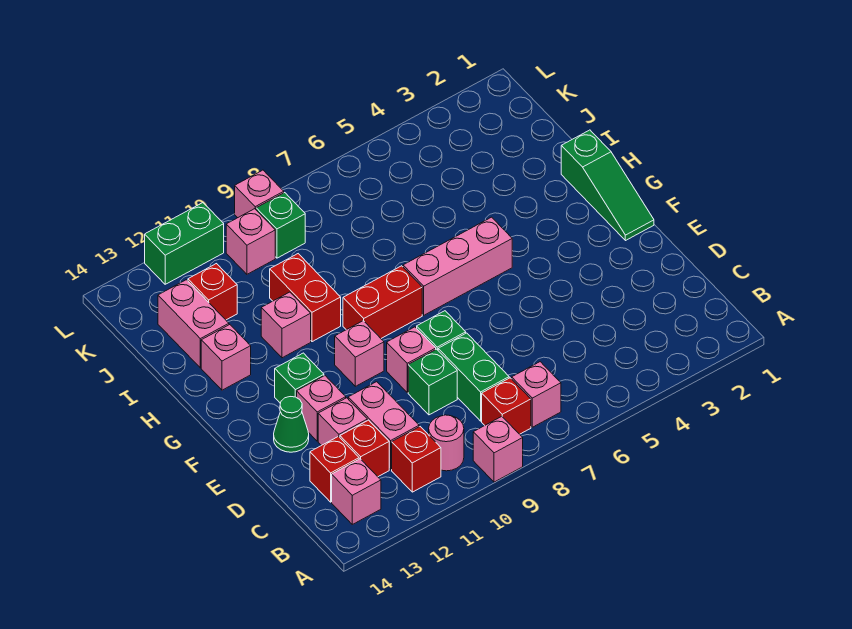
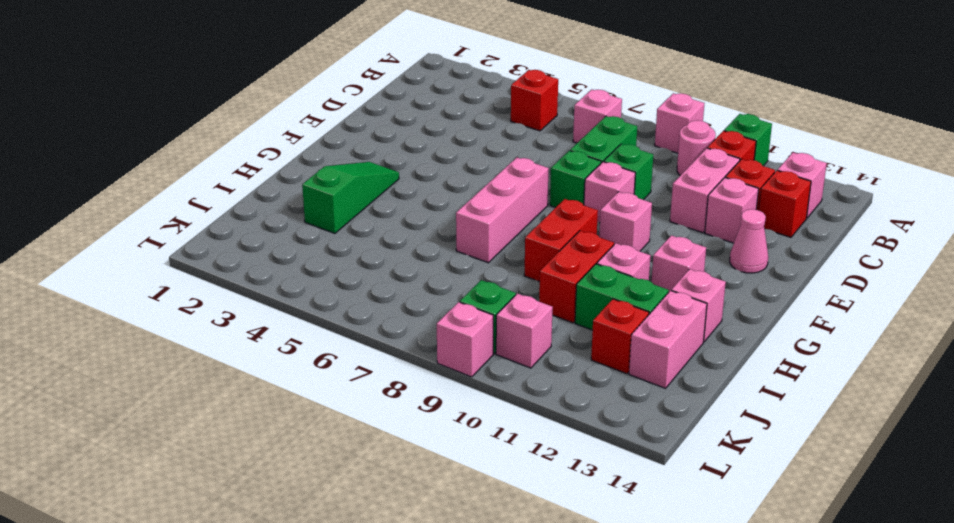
red brick B8 level 1 -> red brick B5 level 1
pink brick E12 level 1 -> pink brick G12 level 1
green cone E13 level 1 -> pink cone E13 level 1
green slope F1:H1 level 1 top H -> green slope G3:I3 level 1 top I
green brick F12 level 1 -> green brick A11 level 1
pink brick G5:G7 level 1 -> pink brick F7:H7 level 1
red brick G8:G9 level 1 -> red brick G9:H9 level 1
green brick L11:L12 level 1 -> green brick I11:I12 level 1

